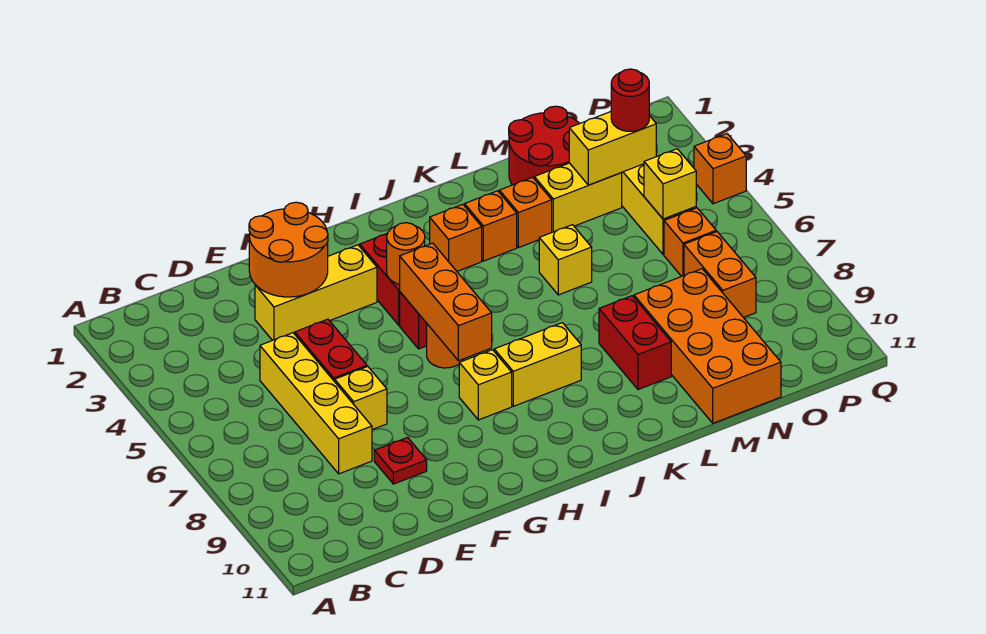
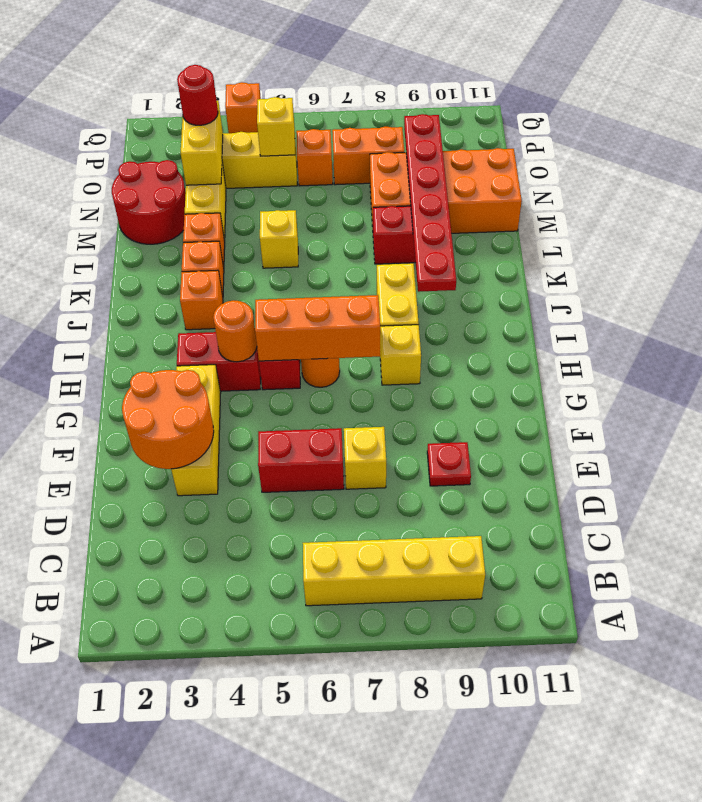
yellow brick D5:D8 level 1 -> yellow brick B6:B9 level 1
none -> red plate J9:O9 level 2

